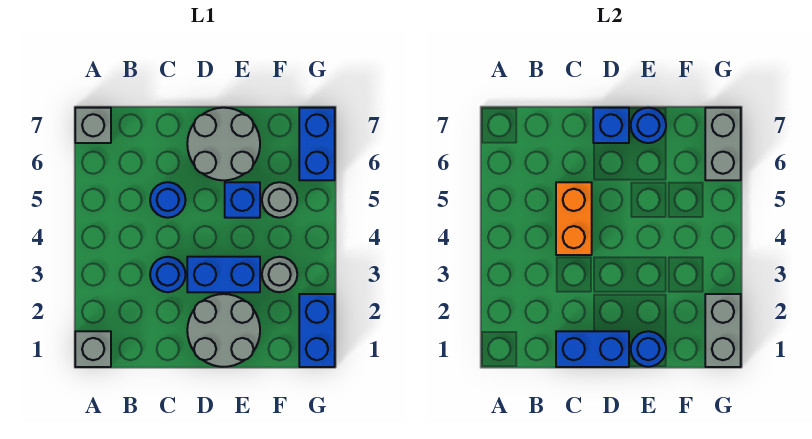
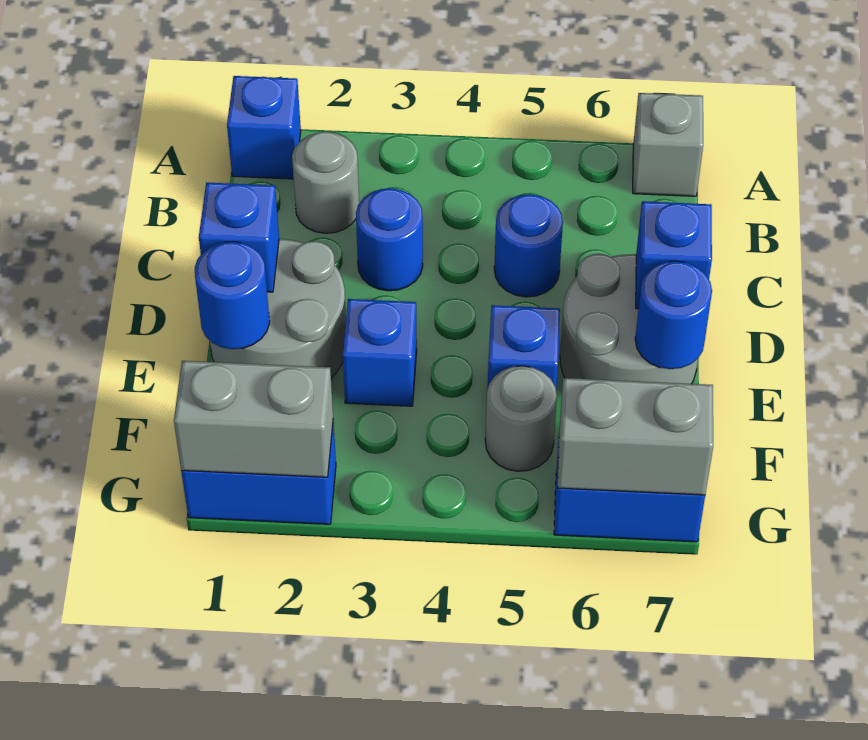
grey brick A1 level 1 -> blue brick A1 level 1
blue brick C1:D1 level 2 -> blue brick D1 level 2
orange brick C4:C5 level 2 -> none
blue brick D3:E3 level 1 -> blue brick E3 level 1
grey round brick F3 level 1 -> grey round brick B2 level 1

